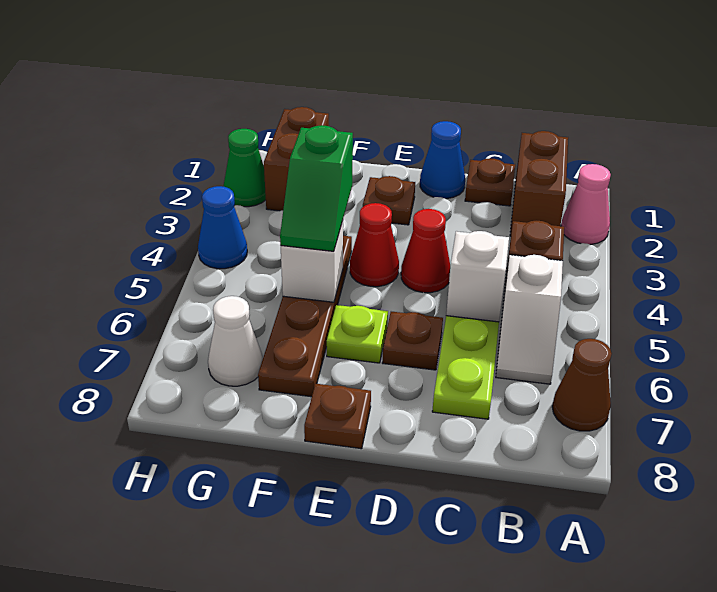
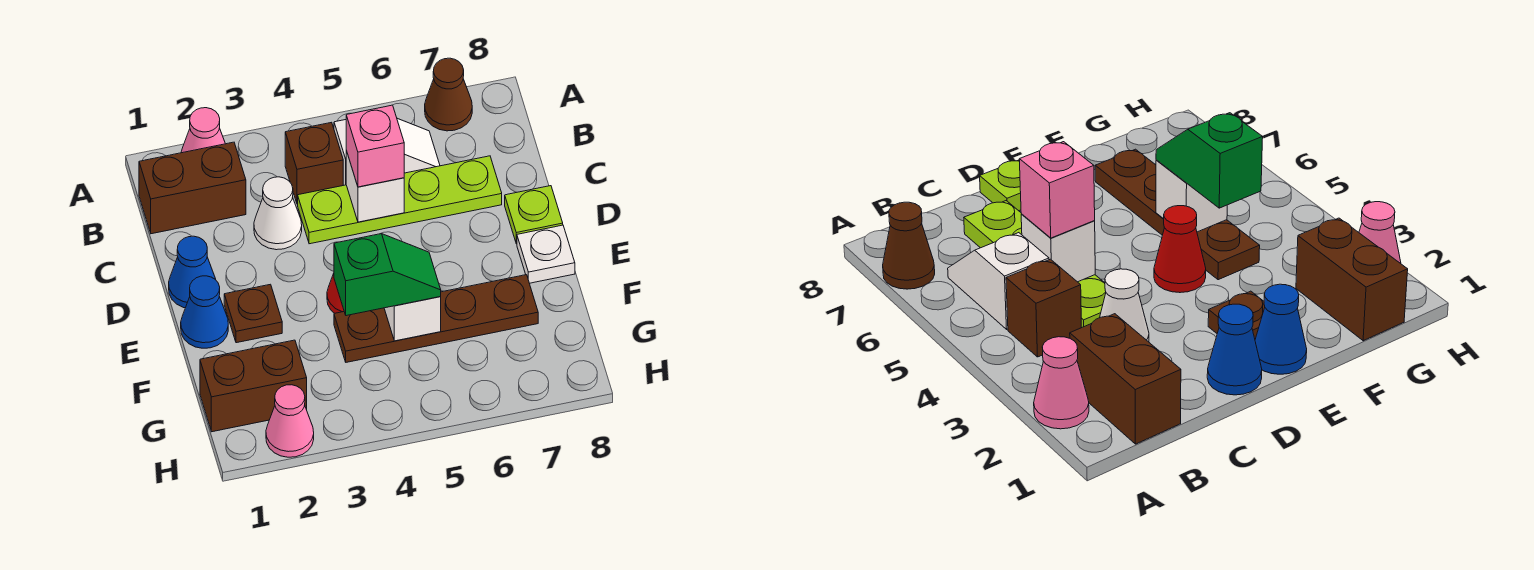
brown plate C1 level 1 -> none
none -> pink brick C5 level 3
red cone D4 level 1 -> none
brown plate D6 level 1 -> none
lime plate E6 level 1 -> lime plate D8 level 1
brown plate E8 level 1 -> white plate E8 level 1
white cone G7 level 1 -> white cone C3 level 1
green cone H2 level 1 -> pink cone H2 level 1
blue cone H4 level 1 -> blue cone E1 level 1

